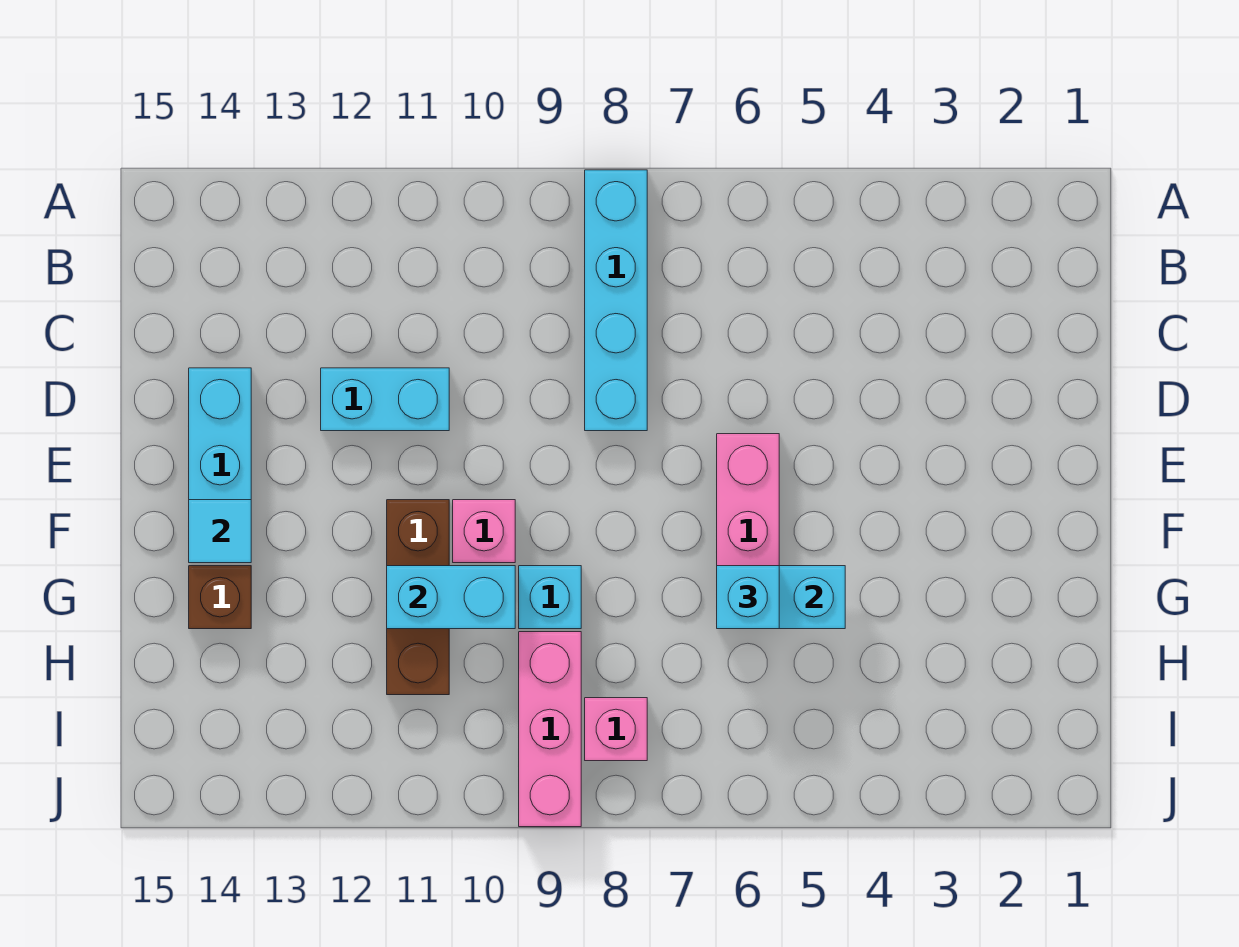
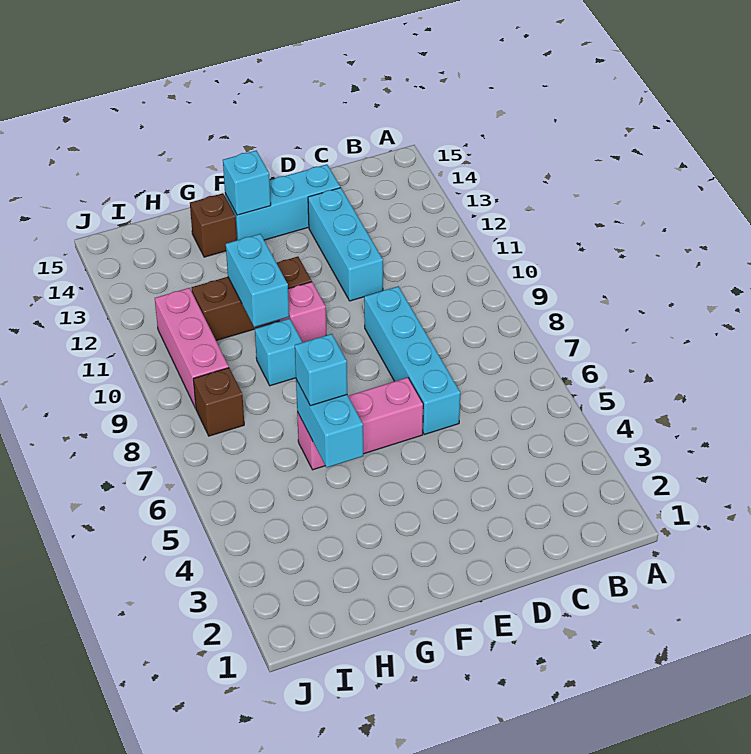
cyan brick A8:D8 level 1 -> cyan brick D6:D9 level 1
cyan brick D11:D12 level 1 -> cyan brick D11:D13 level 1
cyan tile F14 level 2 -> cyan brick F14 level 2
pink brick H9:J9 level 1 -> pink brick I9:I11 level 1
pink brick I8 level 1 -> brown brick I8 level 1

